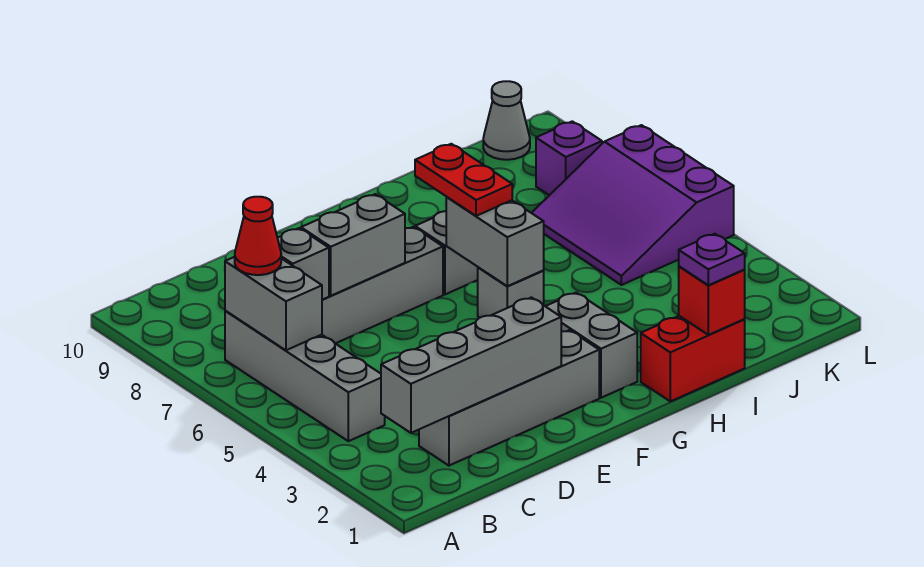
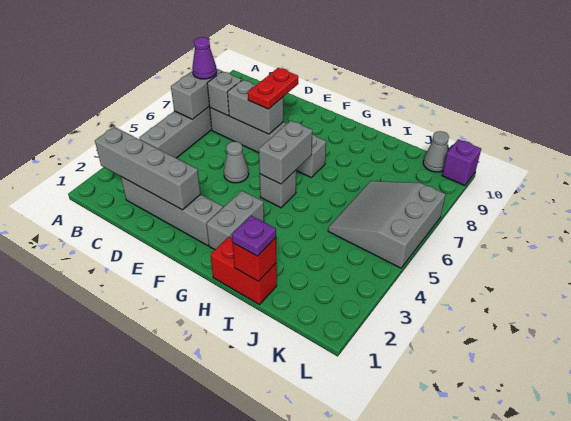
red cone B7 level 3 -> purple cone B7 level 3
none -> grey cone E5 level 1
red plate G6:G7 level 3 -> red plate E7:E8 level 3
purple slope J5:L7 level 1 top L -> grey slope J5:L7 level 1 top L
purple brick K8 level 1 -> purple brick L10 level 1

